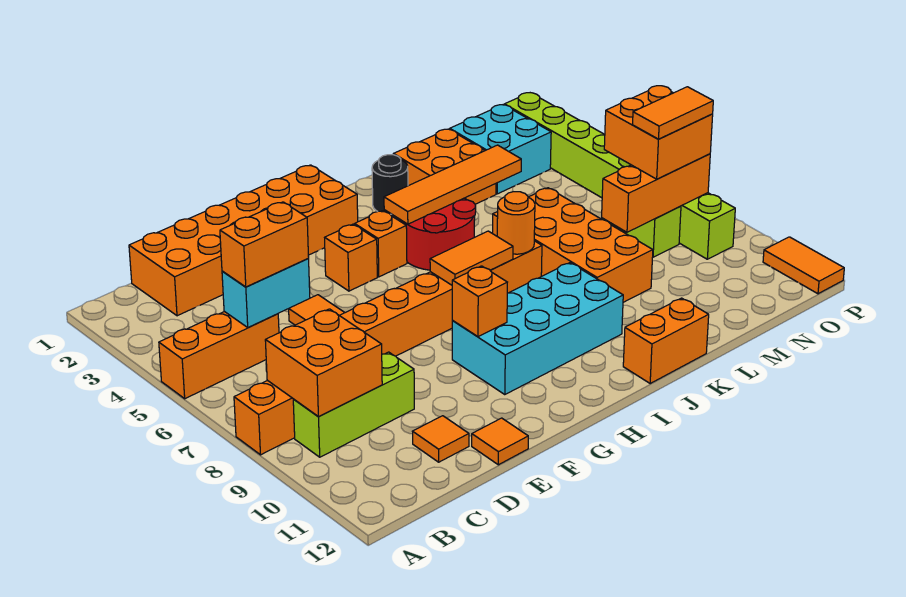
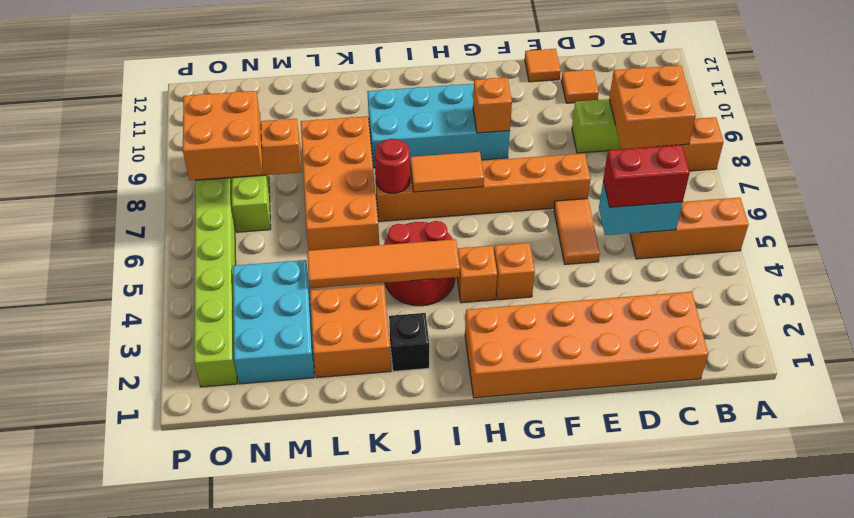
orange brick C5:D5 level 3 -> red brick C5:D5 level 3
black round brick J2 level 1 -> black brick J2 level 1
orange round brick J7 level 2 -> red round brick J7 level 2
orange brick J12:K12 level 1 -> none
cyan brick M2:N3 level 1 -> cyan brick M2:N4 level 1
orange tile N8:O8 level 4 -> none
orange tile P11:P12 level 1 -> none

